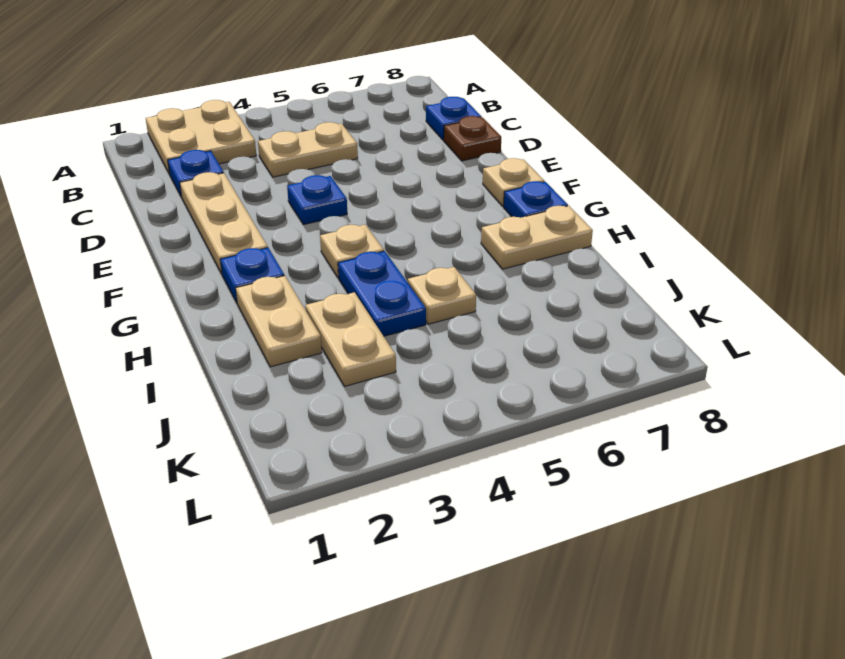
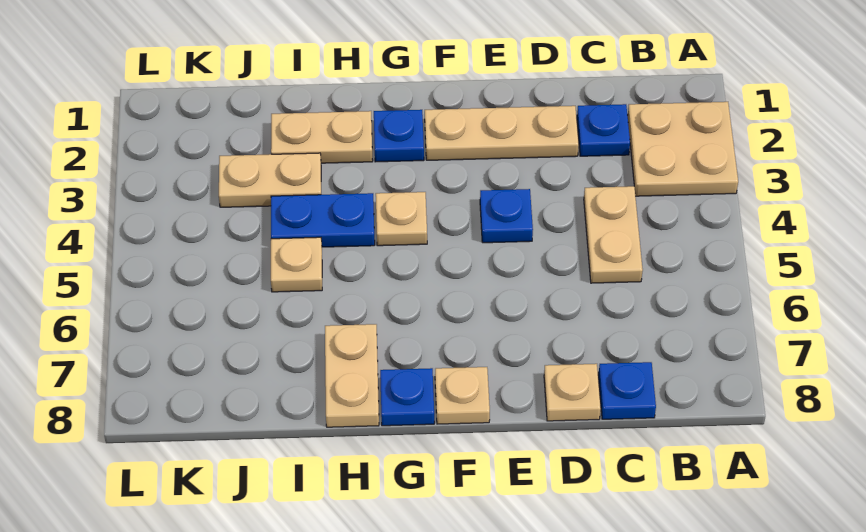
brown plate D8 level 1 -> tan plate D8 level 1

